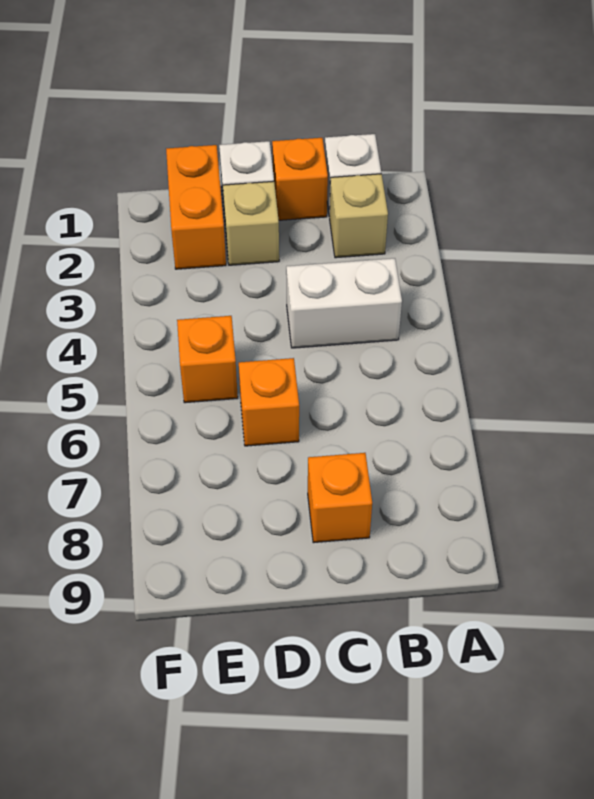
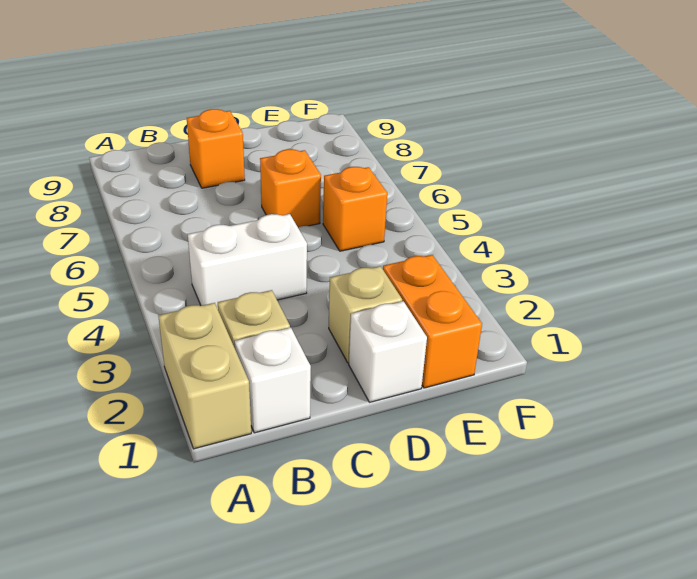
none -> tan brick A1:A2 level 1
orange brick C1 level 1 -> none

